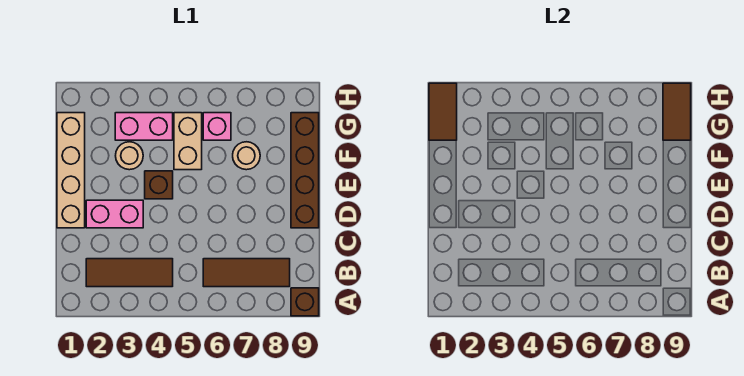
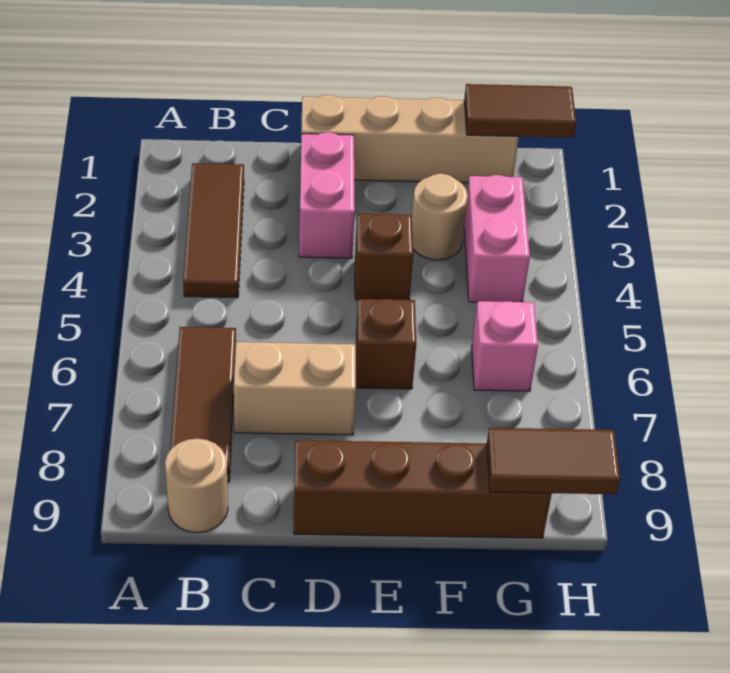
brown brick A9 level 1 -> brown brick E6 level 1
tan brick F5:G5 level 1 -> tan brick C7:D7 level 1
tan round brick F7 level 1 -> tan round brick B9 level 1

